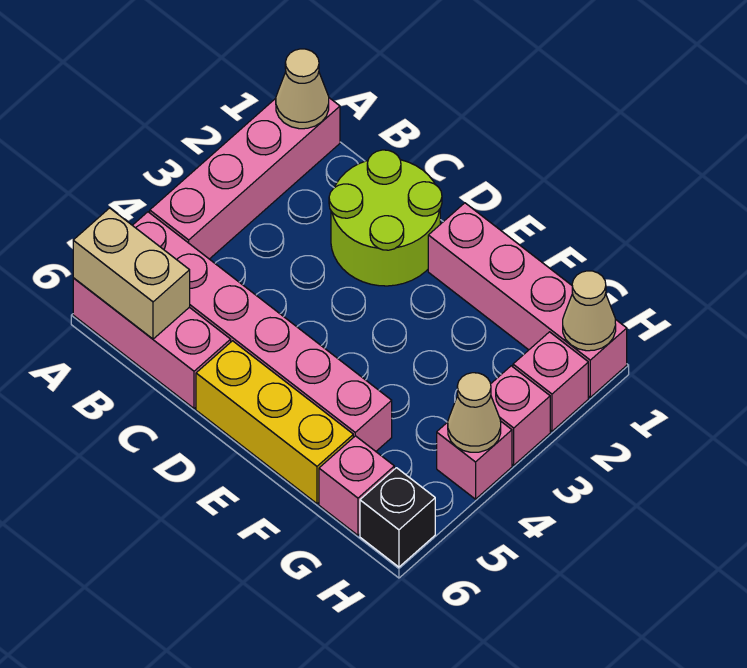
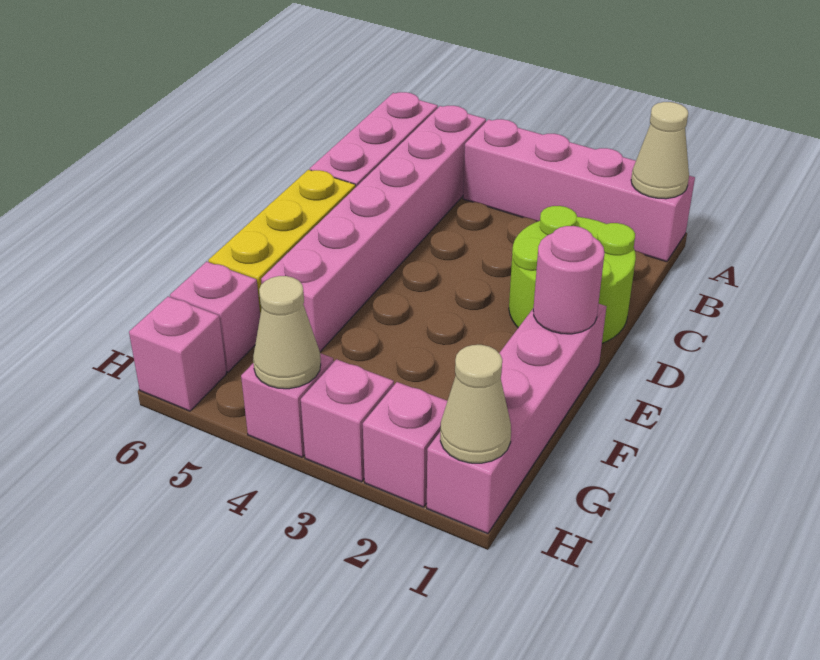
tan brick A6:B6 level 2 -> none
none -> pink round brick E1 level 2
black brick H6 level 1 -> pink brick H6 level 1

